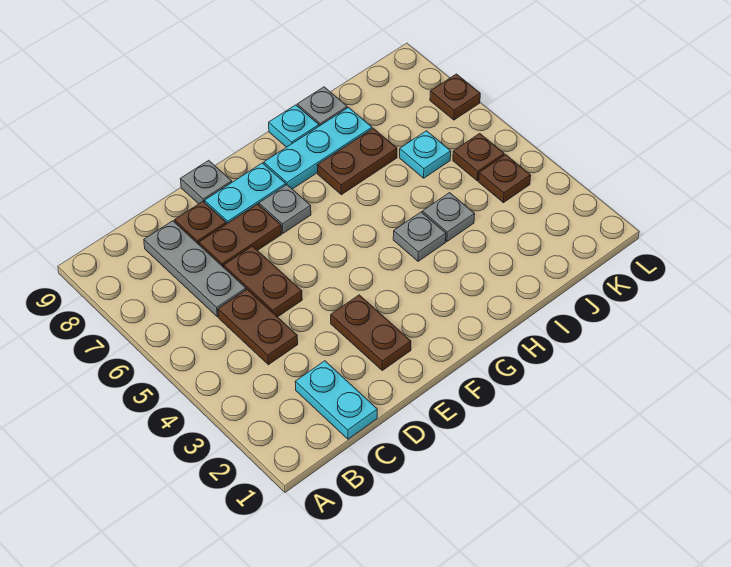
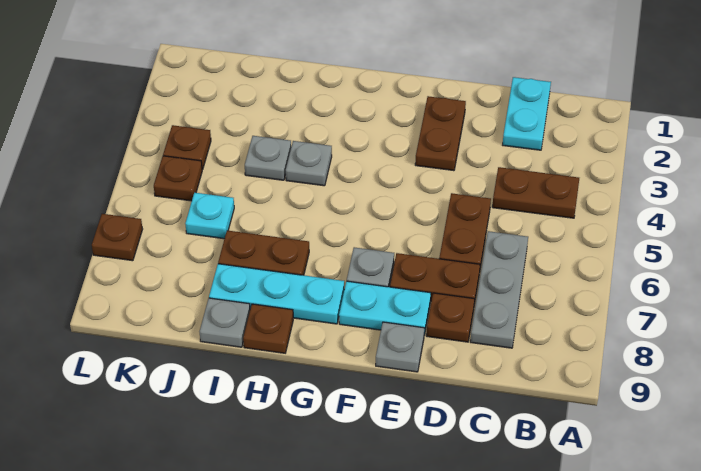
brown plate C4:C5 level 1 -> brown plate B4:C4 level 1
cyan plate H9 level 1 -> brown plate H9 level 1

